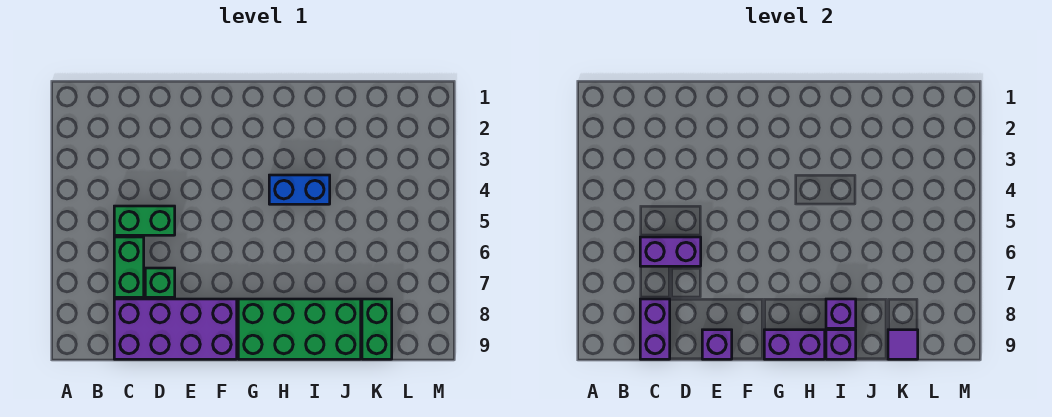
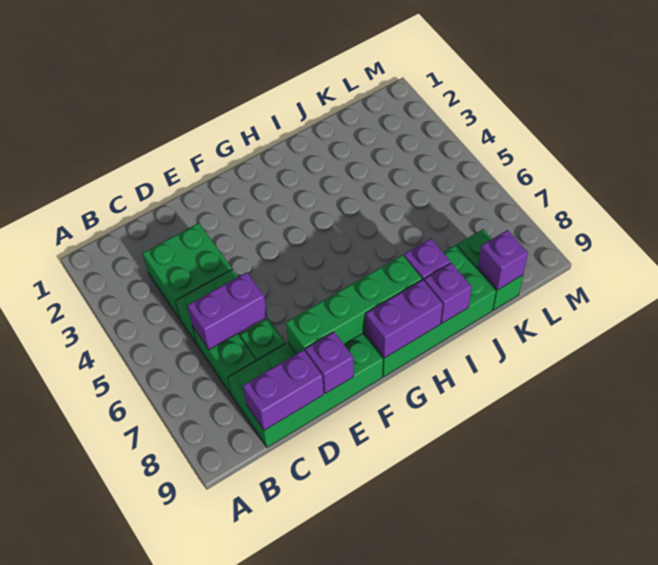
none -> green brick C3:D4 level 1
purple brick C8:F9 level 1 -> green brick C8:F9 level 1
purple brick C8:C9 level 2 -> purple brick C9:D9 level 2
none -> green brick E8:H8 level 2
blue brick H4:I4 level 1 -> none
purple tile K9 level 2 -> purple brick K9 level 2

